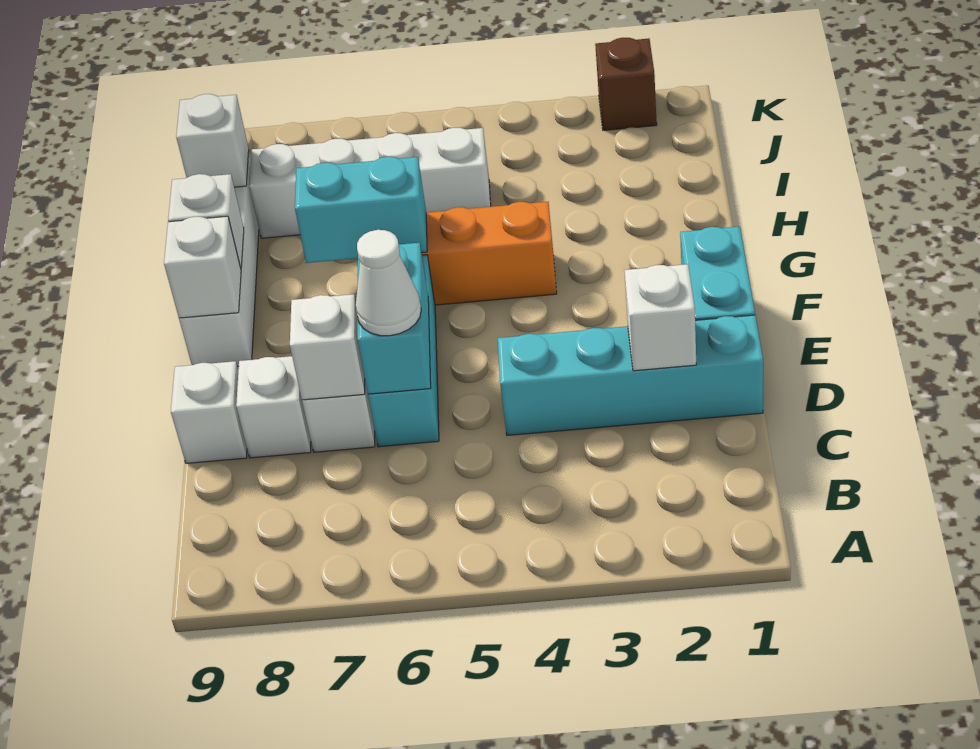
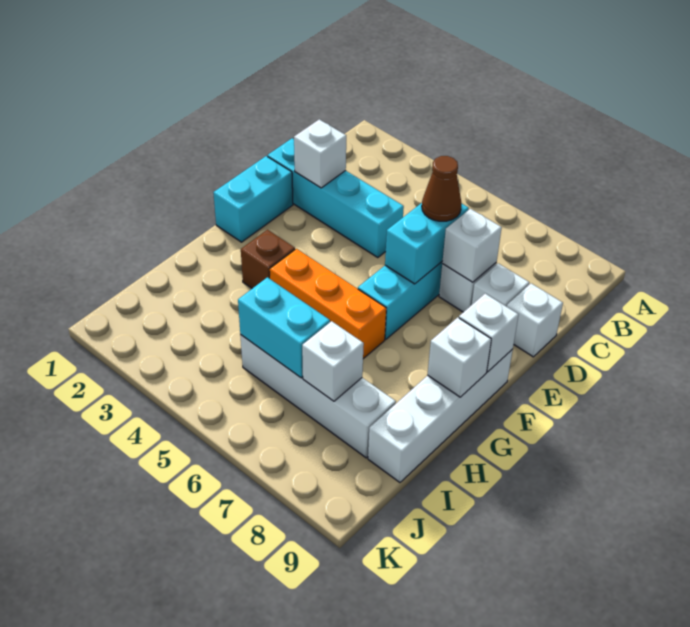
white cone D6 level 3 -> brown cone D6 level 3
cyan brick G6:G7 level 2 -> cyan brick I5:I6 level 2
white brick I9 level 2 -> white brick I7 level 2
brown brick K2 level 1 -> brown brick G3 level 1

